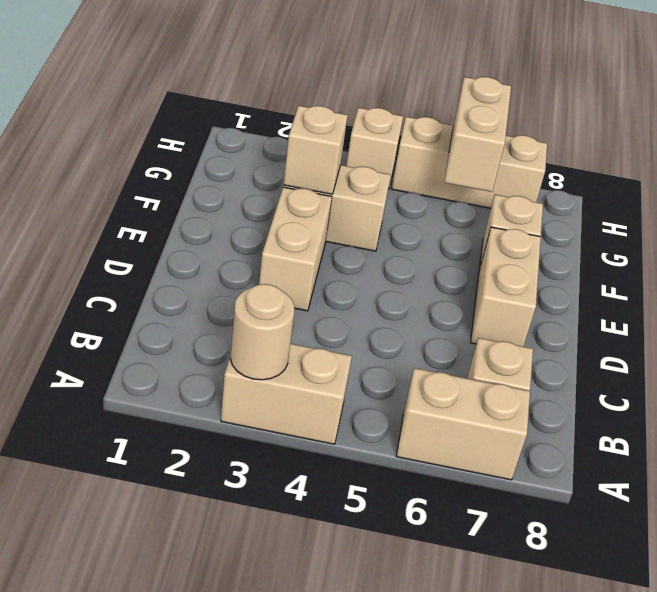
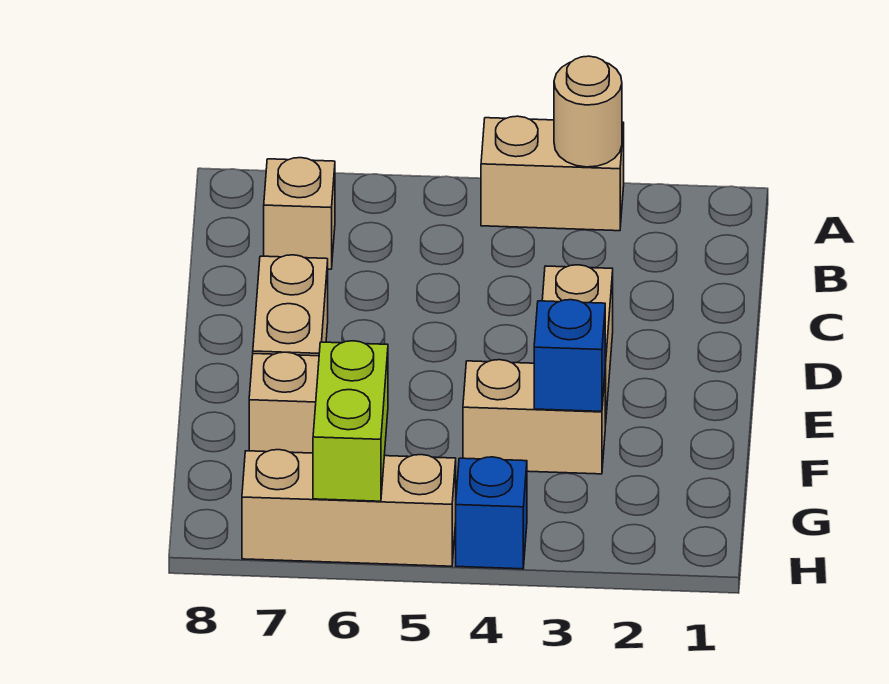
tan brick A6:A7 level 1 -> none
tan brick F3 level 2 -> blue brick F3 level 2
tan brick G6:H6 level 2 -> lime brick G6:H6 level 2
tan brick H4 level 1 -> blue brick H4 level 1

